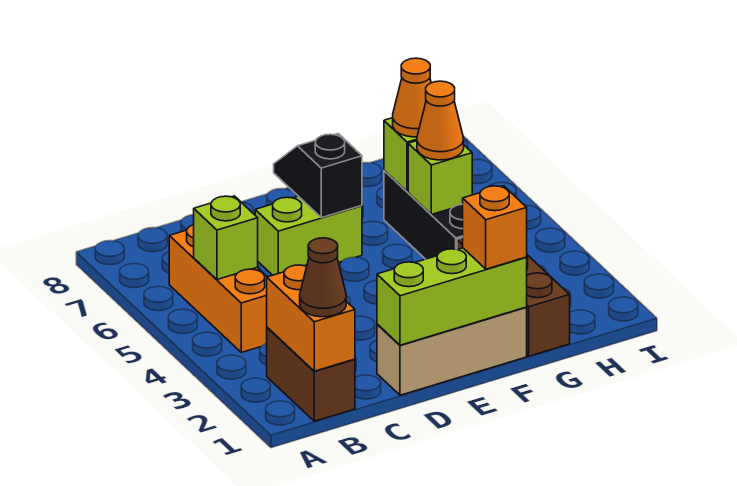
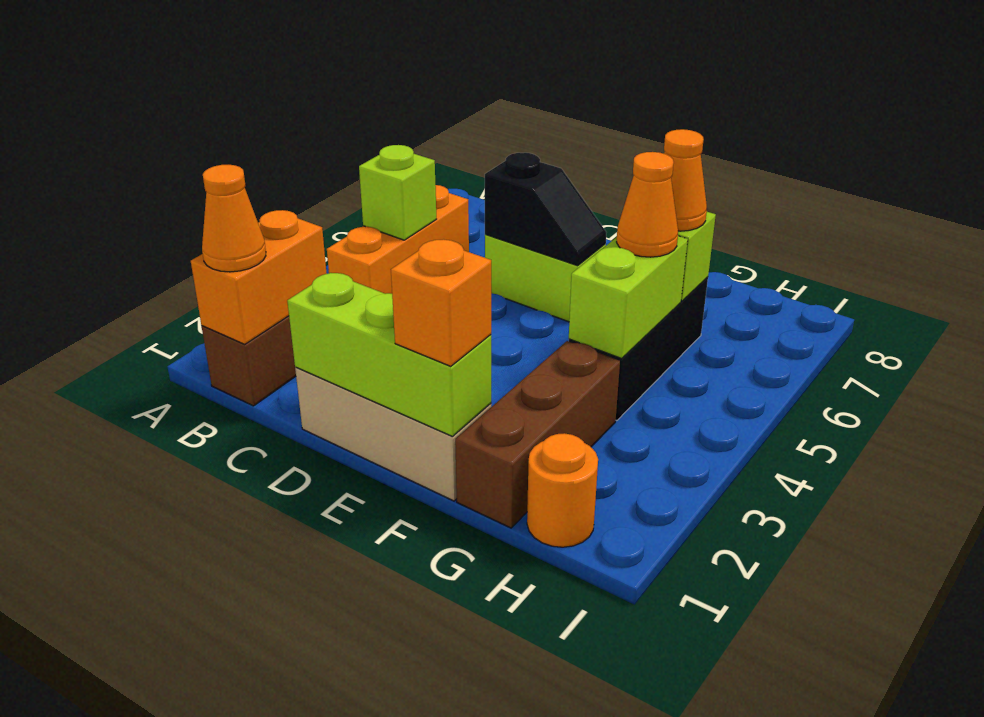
brown cone B1 level 3 -> orange cone B1 level 3
black slope E6:E7 level 2 top 6 -> black slope D6:E6 level 2 top D
lime brick G5 level 2 -> lime brick G4:G5 level 2
none -> orange round brick H1 level 1

